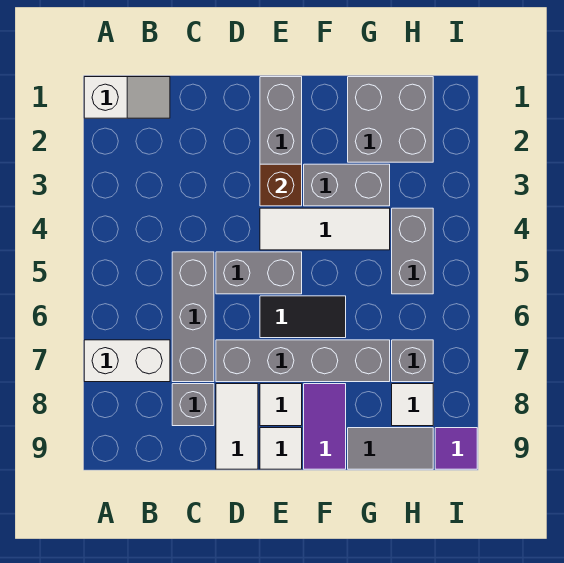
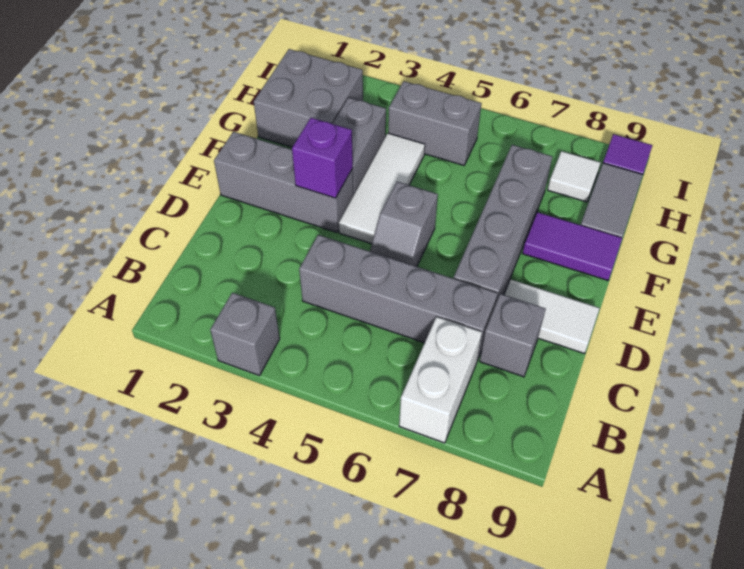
white slope A1:B1 level 1 top A -> none
grey brick C5:C7 level 1 -> grey brick C4:C7 level 1
grey brick D5:E5 level 1 -> grey slope D5:E5 level 1 top E
brown brick E3 level 2 -> purple brick E3 level 2
black tile E6:F6 level 1 -> none
white tile E8 level 1 -> none
white tile E9 level 1 -> none
grey brick H7 level 1 -> grey brick A3 level 1

